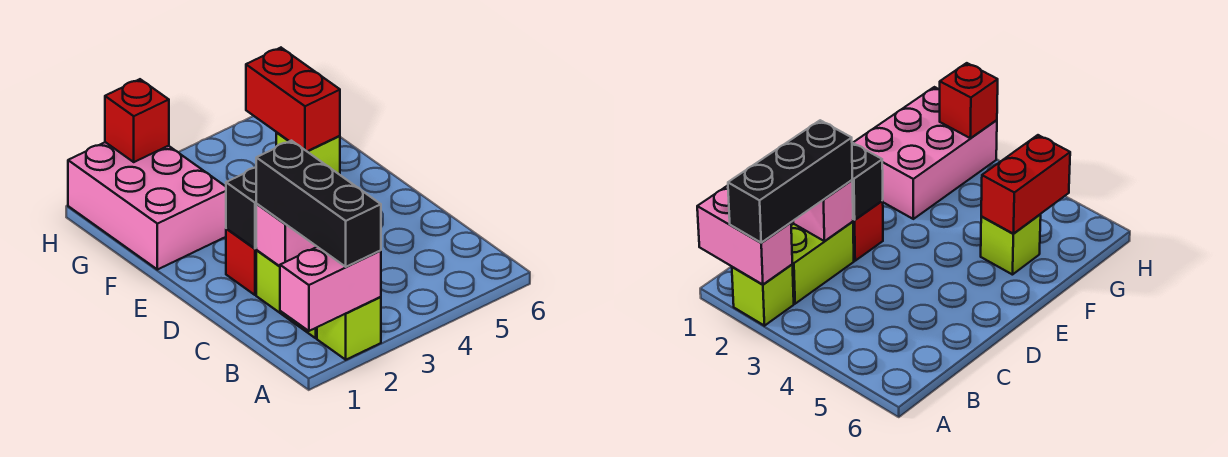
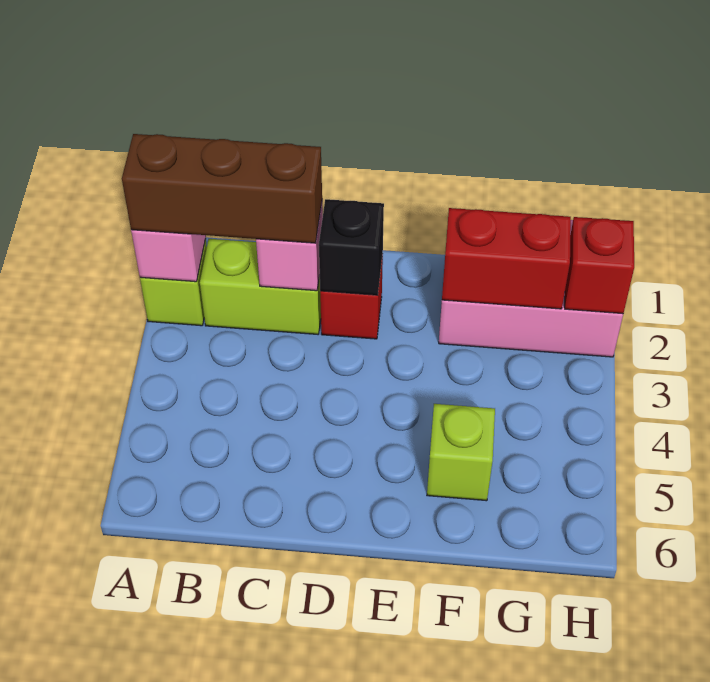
black brick A2:C2 level 3 -> brown brick A2:C2 level 3
red brick F5:G5 level 2 -> red brick F2:G2 level 2

